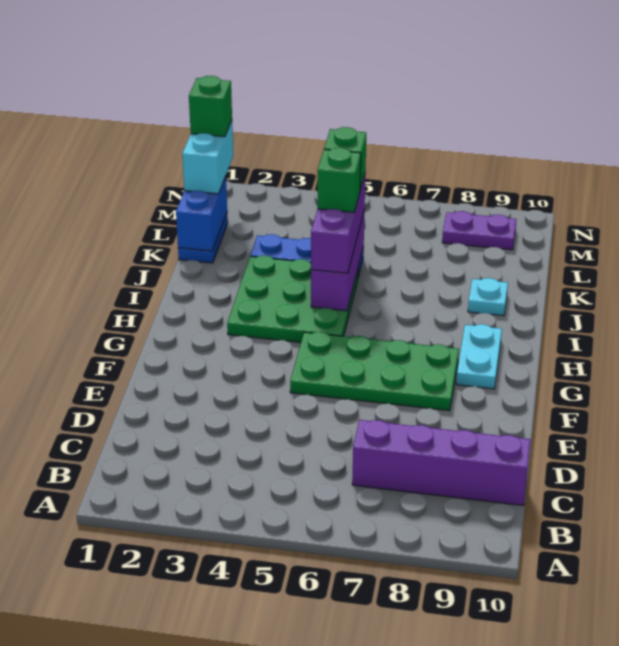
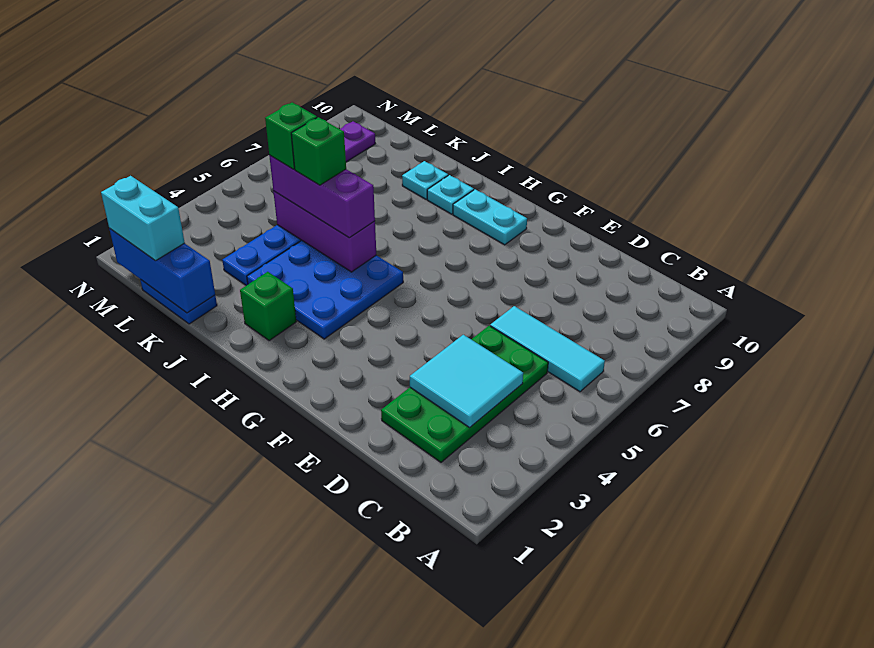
none -> cyan tile B6:D6 level 1
none -> cyan tile C3:D4 level 2
purple brick C7:C10 level 1 -> none
green plate F5:G8 level 1 -> green plate C2:D5 level 1
green plate H3:J5 level 1 -> blue plate H3:J5 level 1
none -> cyan plate I9 level 1
blue brick K1:L1 level 2 -> blue brick K1:M1 level 2
green brick M1 level 4 -> green brick I2 level 1

